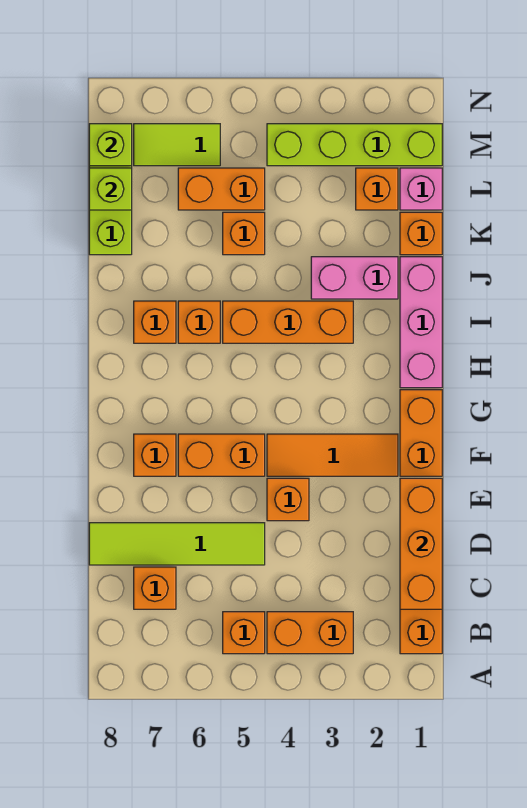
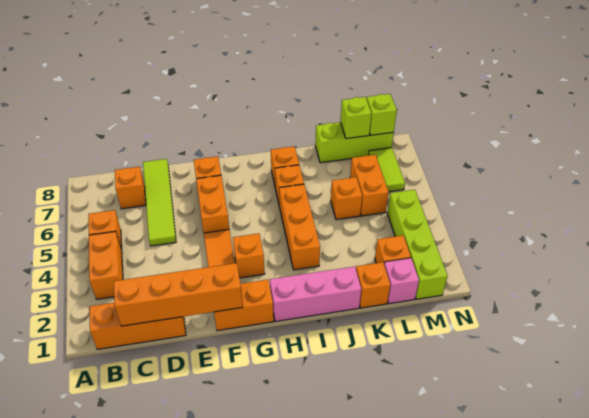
orange brick C1:E1 level 2 -> orange brick C1:F1 level 2
orange brick E4 level 1 -> orange brick G3 level 1
pink brick J2:J3 level 1 -> none

